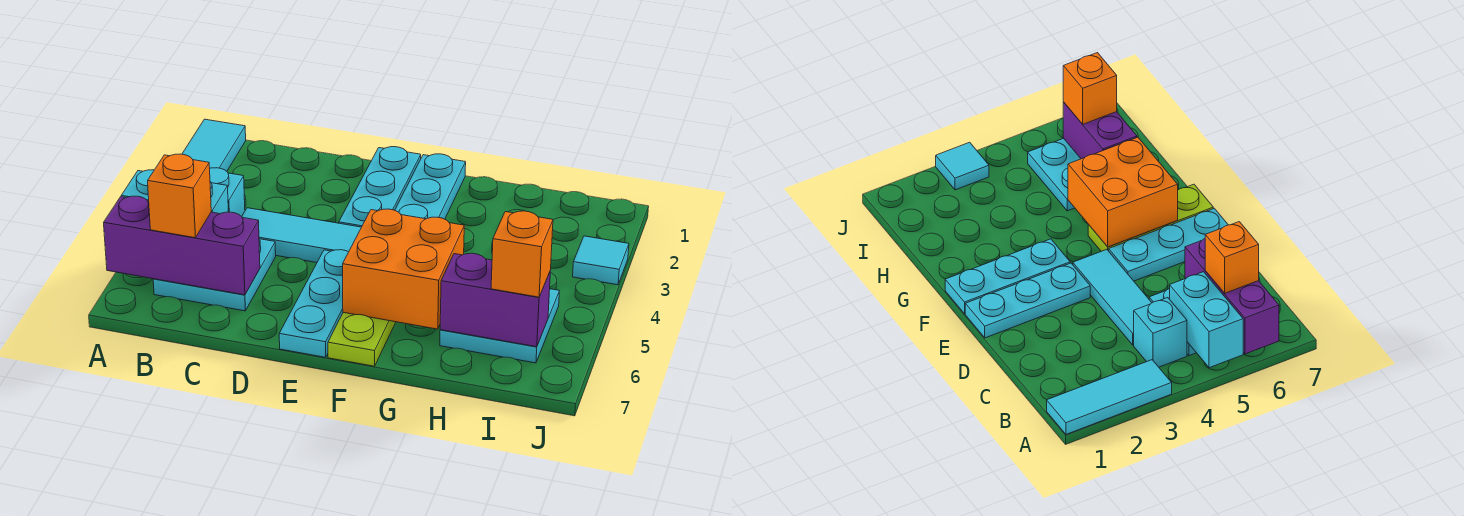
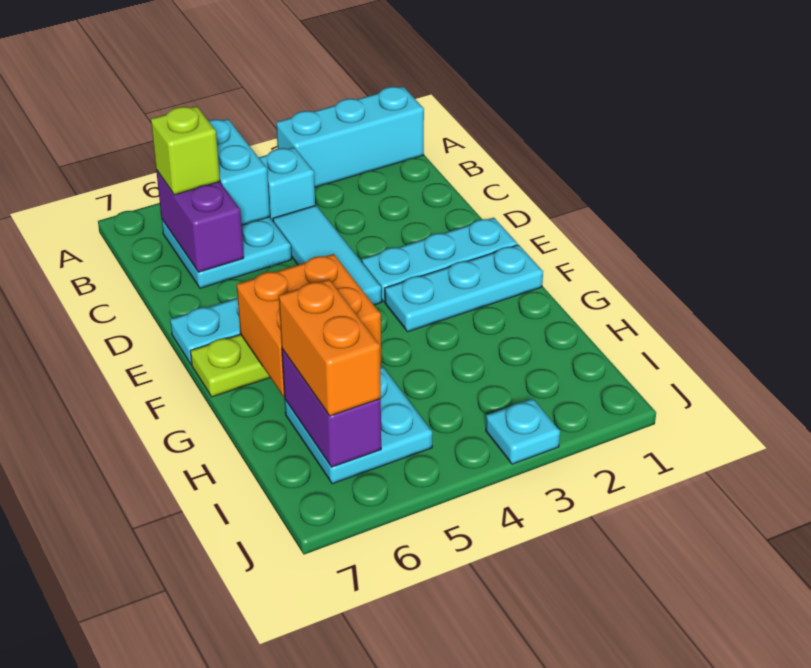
cyan tile A1:A3 level 1 -> cyan brick A1:A3 level 1
purple brick A6:C6 level 2 -> purple brick B6:C6 level 2
orange brick B6 level 3 -> lime brick B6 level 3
orange brick I6 level 3 -> orange brick H6:I6 level 3
cyan tile J3 level 1 -> cyan plate J3 level 1

